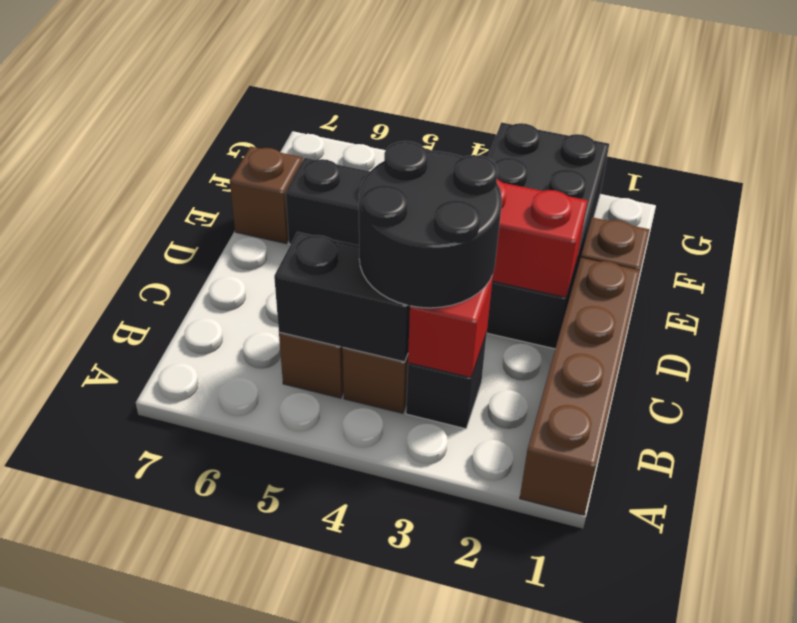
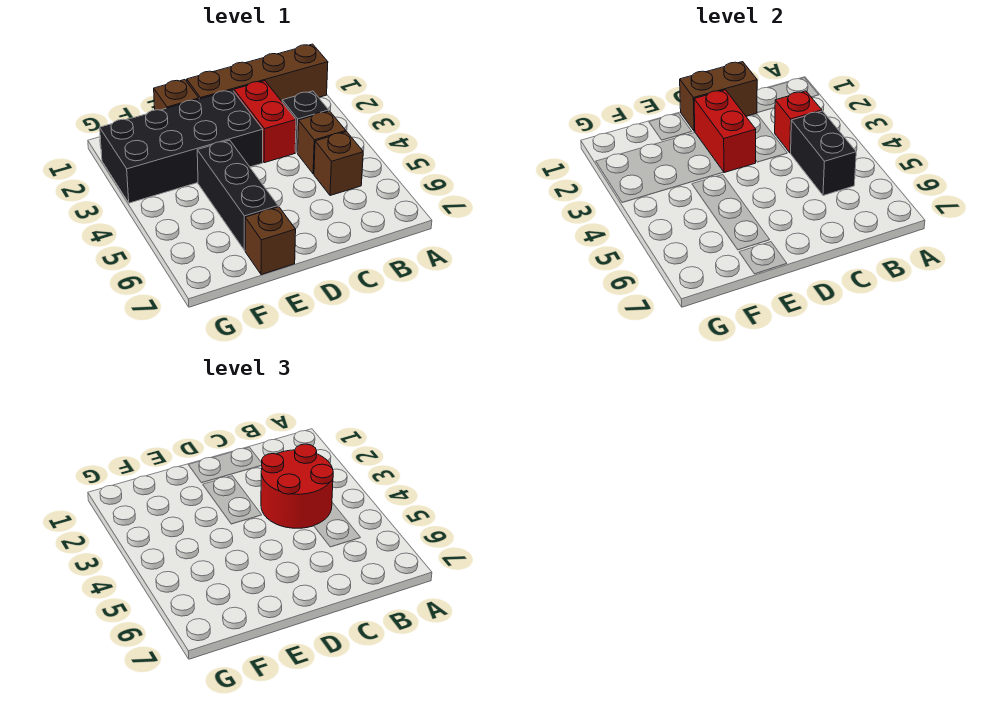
black round brick B3:C4 level 3 -> red round brick B3:C4 level 3
none -> brown brick C1:D1 level 2
none -> red brick C2:C3 level 1

